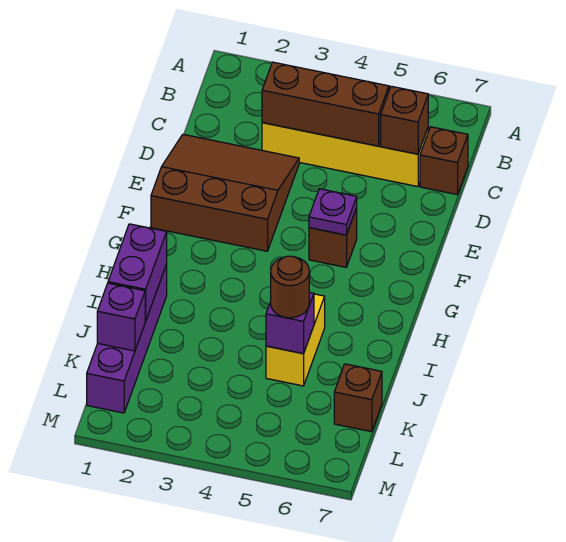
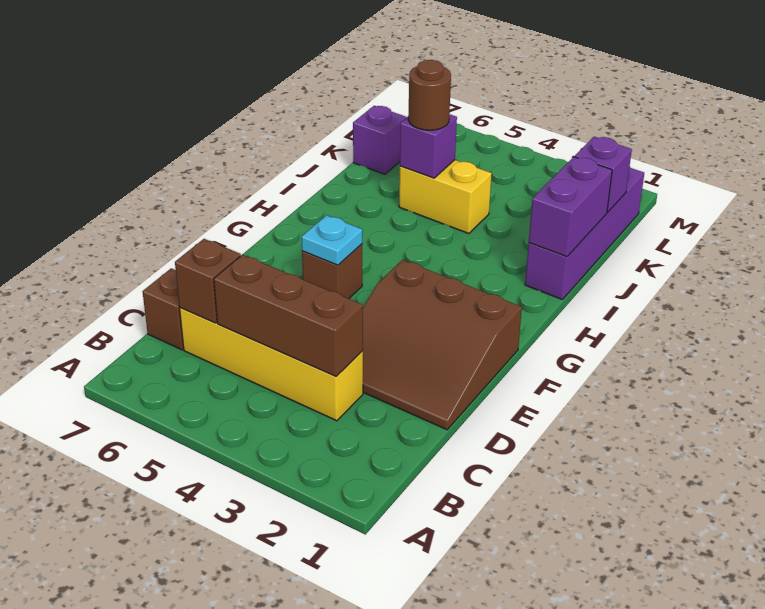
purple plate F5 level 2 -> cyan plate F5 level 2
yellow brick I5:J5 level 1 -> yellow brick J4:J5 level 1
brown brick K7 level 1 -> purple brick K7 level 1

